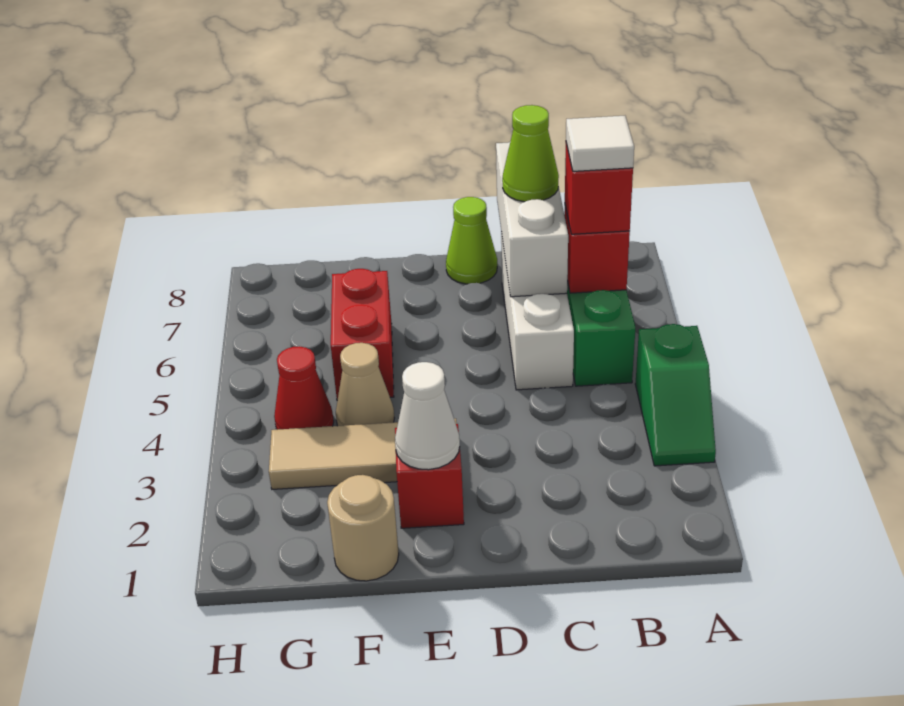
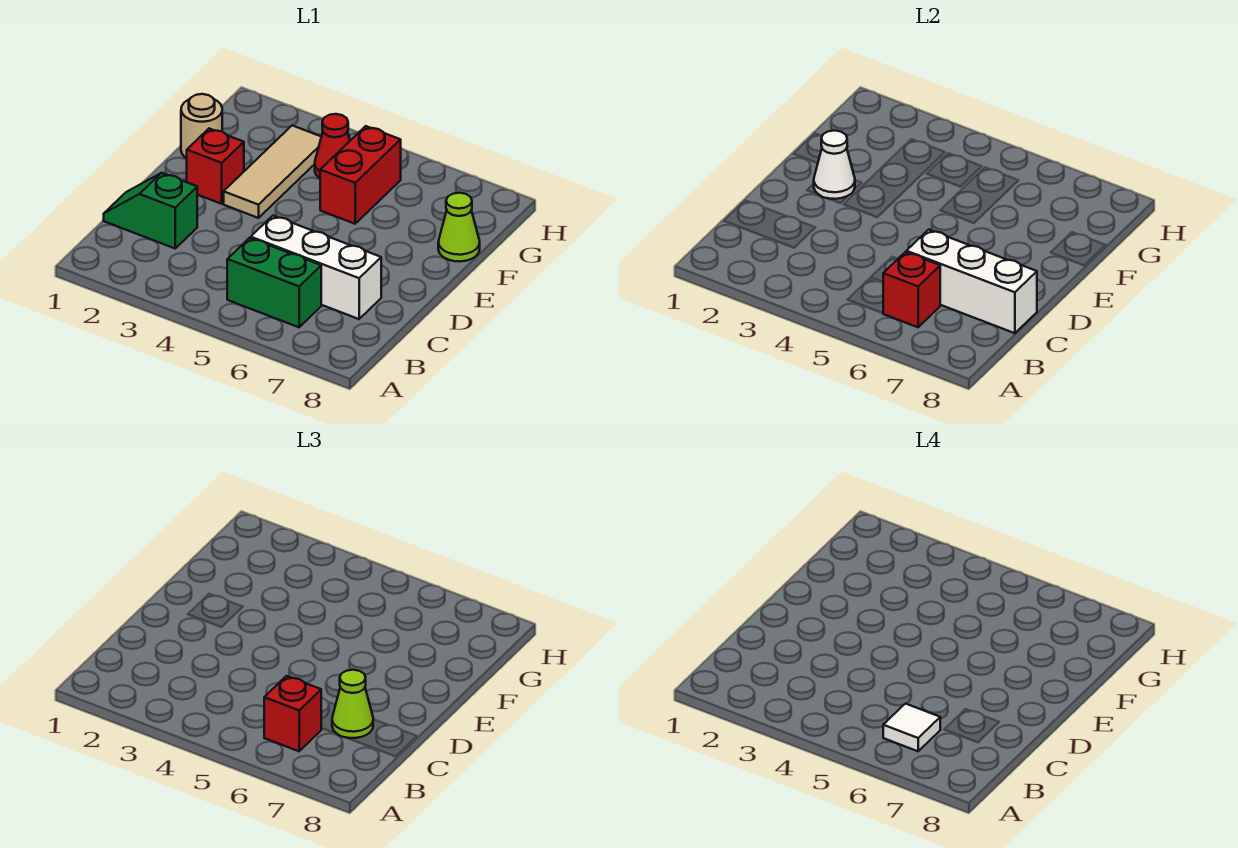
green slope A3:A4 level 1 top 4 -> green slope C1:C2 level 1 top 2
lime cone D8 level 1 -> lime cone F8 level 1
tan cone F4 level 1 -> none
red brick F5:F6 level 1 -> red brick F5:G5 level 1

